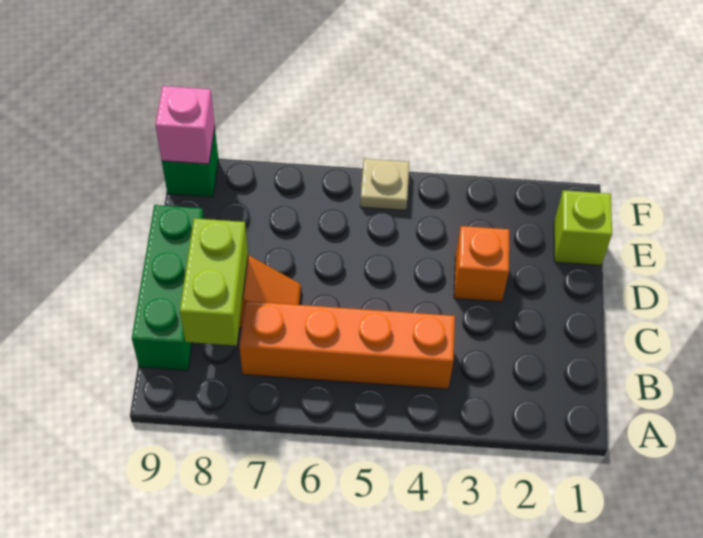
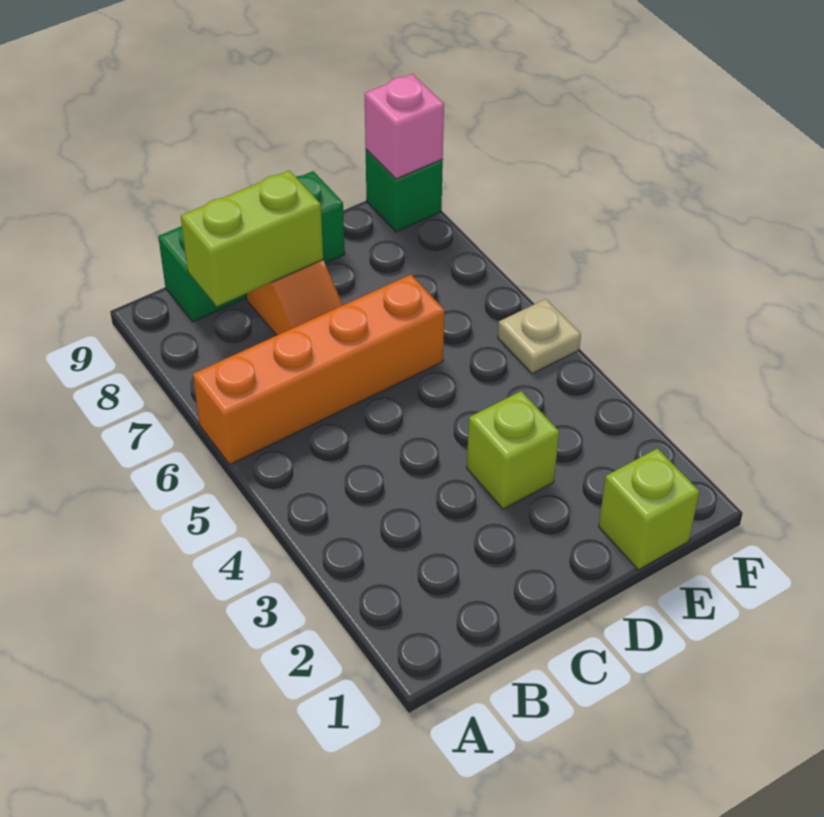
orange brick B4:B7 level 1 -> orange brick A6:D6 level 1
orange brick D3 level 1 -> lime brick D3 level 1

